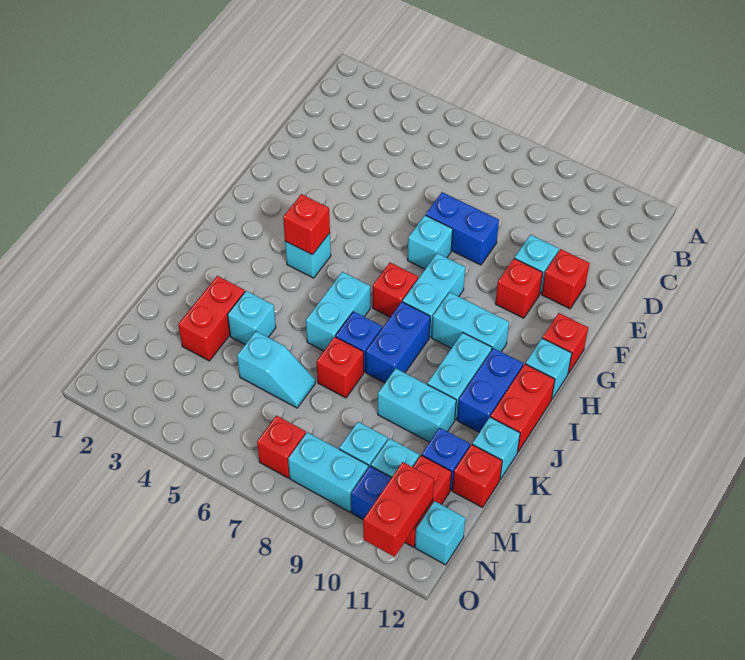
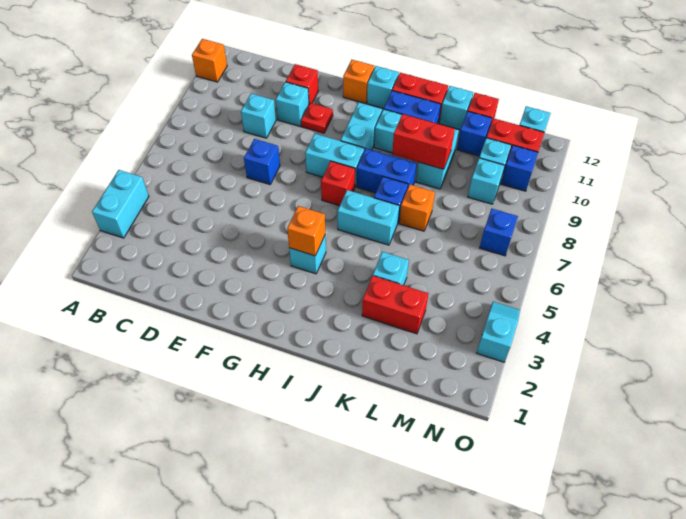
none -> orange brick A11 level 1
blue brick E7:E8 level 1 -> blue brick E7 level 1
cyan brick F7 level 1 -> cyan brick D9 level 1
red brick F10 level 1 -> red plate F10 level 1
red brick G12 level 1 -> orange brick G12 level 1
red brick H4 level 2 -> orange brick H4 level 2
red brick K7 level 1 -> orange brick K7 level 1
cyan slope L5:L6 level 1 top 5 -> cyan slope O3:O4 level 1 top 3
red brick N7 level 1 -> blue brick N7 level 1
cyan brick N8:N9 level 1 -> cyan brick A3:A4 level 1
red brick N11:O11 level 2 -> red brick J9:K9 level 2

